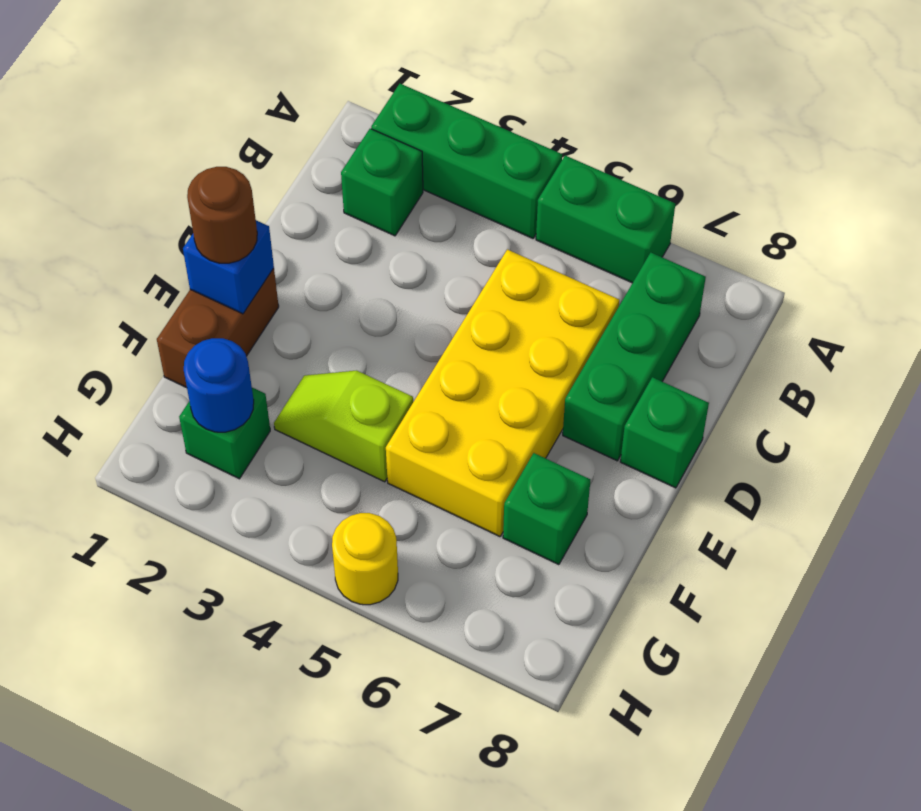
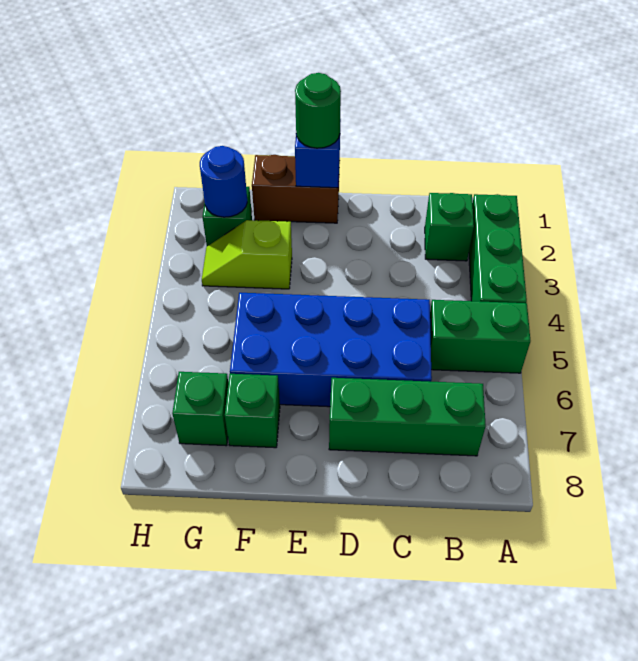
green brick A5:A6 level 1 -> green brick A5:B5 level 1
yellow brick C5:F6 level 1 -> blue brick C5:F6 level 1
green brick D8 level 1 -> green brick G7 level 1
brown round brick E1 level 3 -> green round brick E1 level 3
lime slope F3:F4 level 1 top 4 -> lime slope F3:G3 level 1 top F
yellow round brick H5 level 1 -> none

